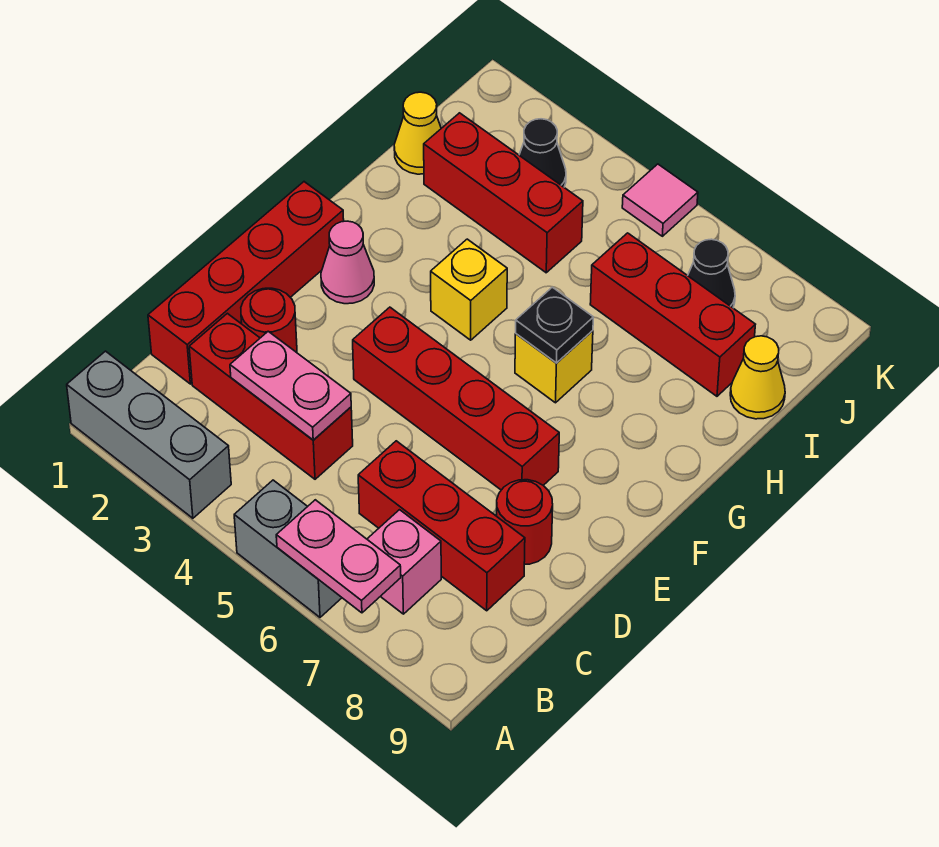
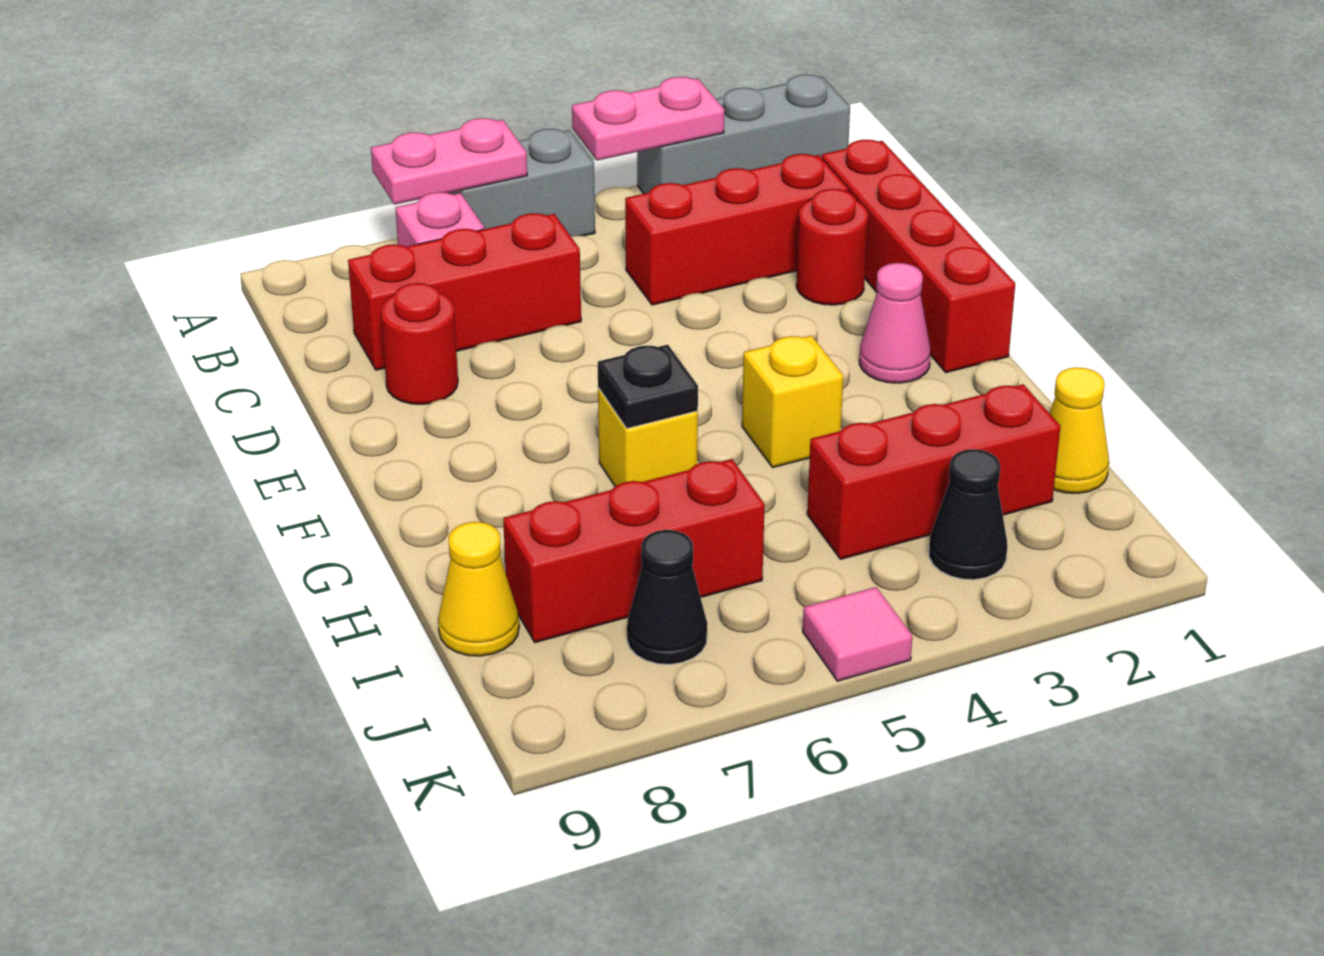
pink plate C3:C4 level 2 -> pink plate A3:A4 level 2
red brick E4:E7 level 1 -> none

